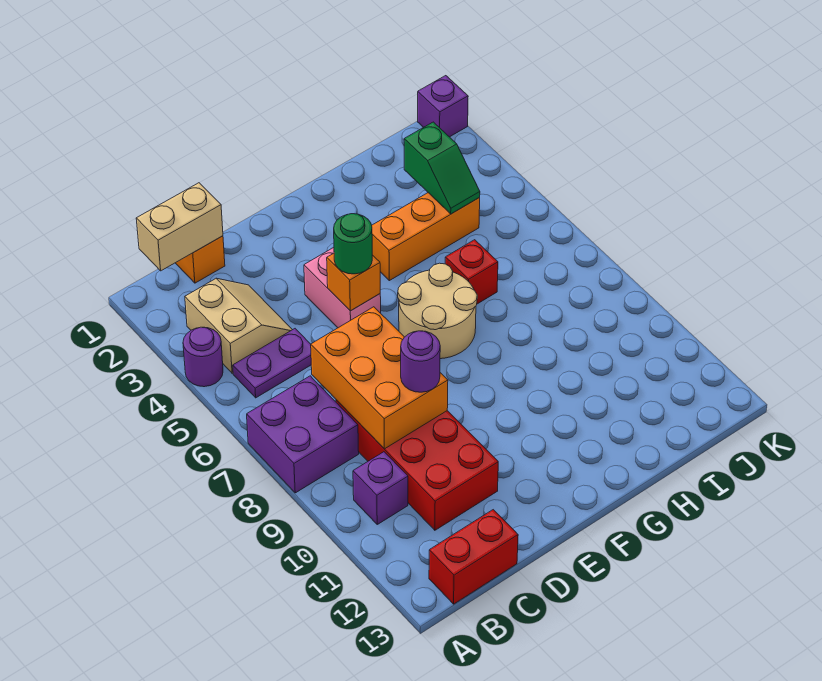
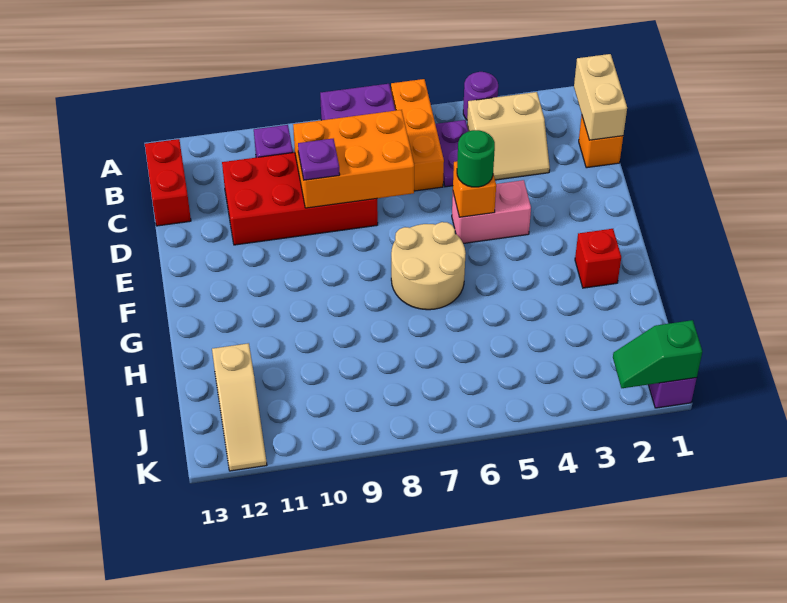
purple round brick D9 level 3 -> purple plate D9 level 3
orange brick G4:I4 level 1 -> orange brick A6:C6 level 1
red brick H6 level 1 -> red brick G2 level 1
green slope I3:I4 level 2 top 3 -> green slope K1:K2 level 2 top 1
none -> tan slope I12:K12 level 1 top I

